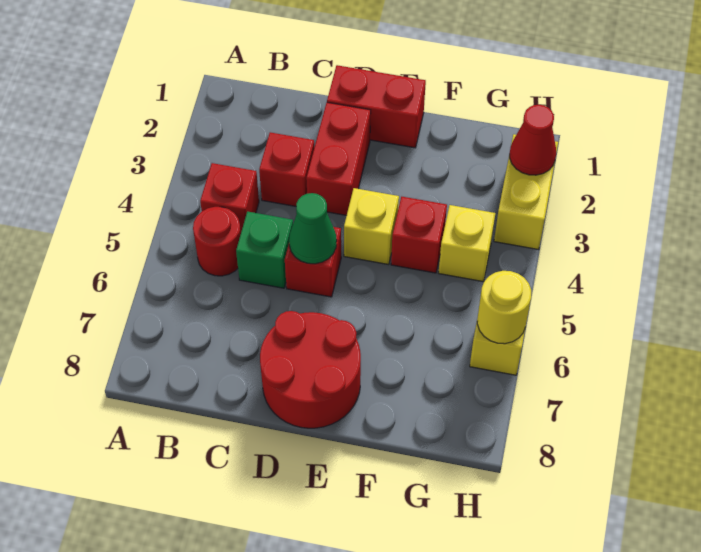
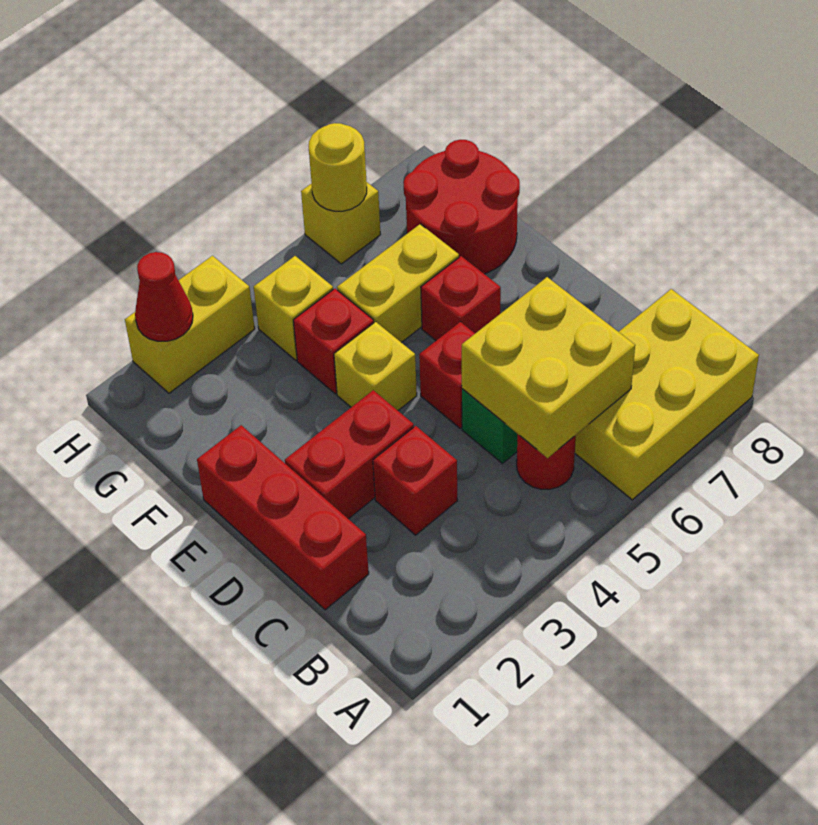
none -> yellow brick A6:B8 level 1
red brick B4 level 1 -> red brick E6 level 1
none -> yellow brick B5:C6 level 2
red brick D1:E1 level 1 -> red brick C1:E1 level 1
green cone D5 level 2 -> none
red round brick D7:E8 level 1 -> red round brick F7:G8 level 1
none -> yellow brick F5:F6 level 1

